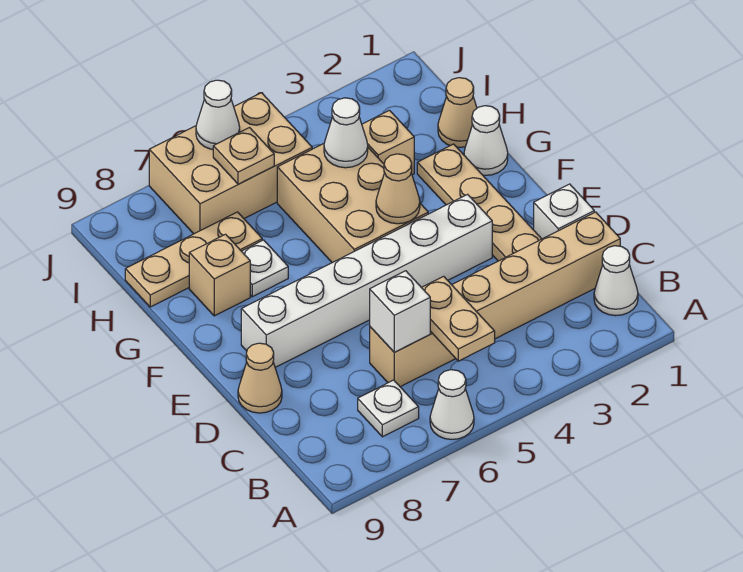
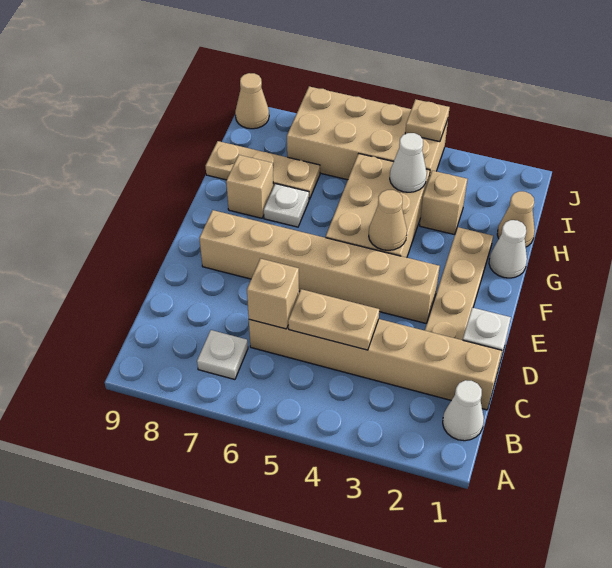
white cone A6 level 1 -> none
tan plate B5:C5 level 2 -> tan plate C4:C5 level 2
white brick C6 level 2 -> tan brick C6 level 2
tan cone D9 level 1 -> tan cone J9 level 1
white brick E3:E8 level 1 -> tan brick E3:E8 level 1
tan brick I5:J7 level 1 -> tan brick I4:J7 level 1
tan plate I6 level 2 -> tan plate J4 level 2
white cone J6 level 2 -> none

